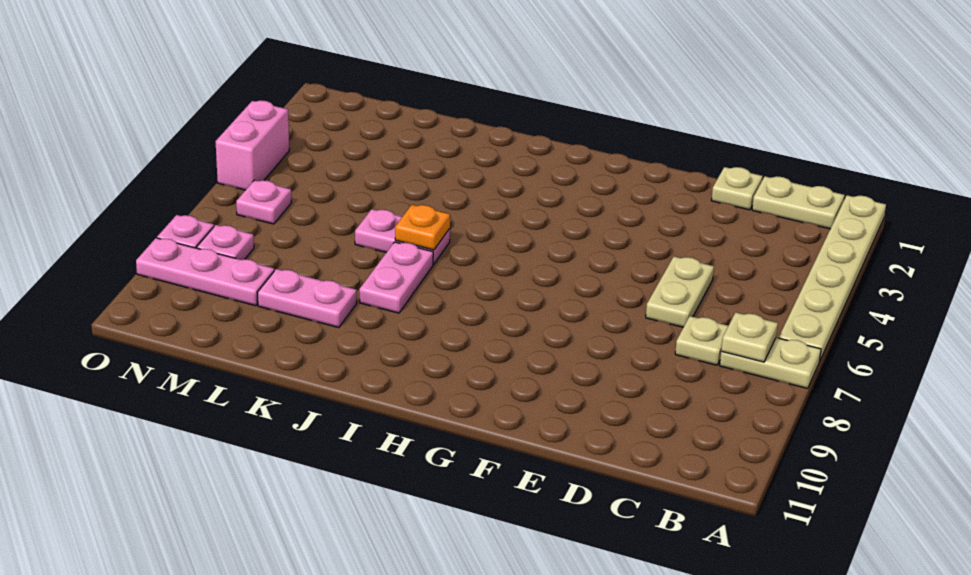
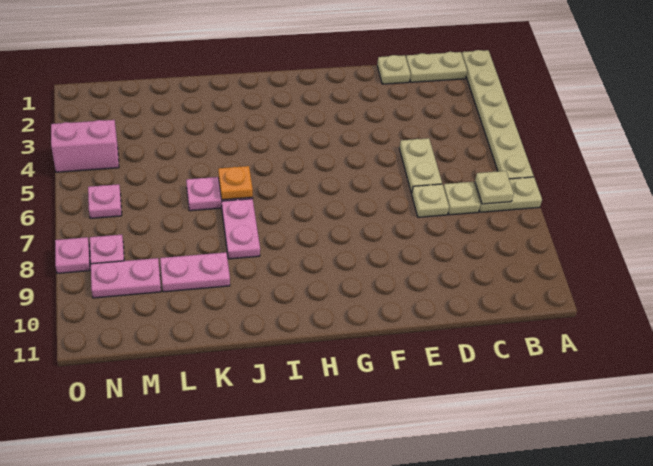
none -> tan plate D7 level 1
pink plate M9:O9 level 1 -> pink plate M9:N9 level 1
pink brick O4:O5 level 1 -> pink brick N4:O4 level 1

